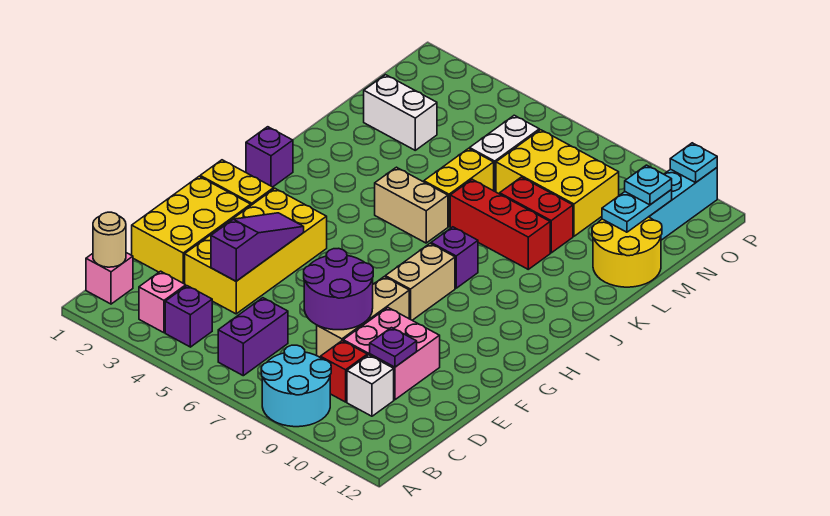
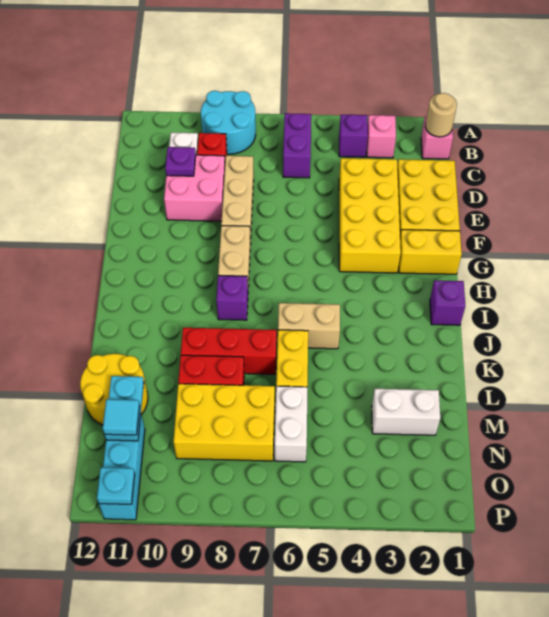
purple slope D4:F4 level 2 top D -> none
purple round brick D7:E8 level 2 -> none
cyan plate N11 level 3 -> cyan tile N11 level 3

